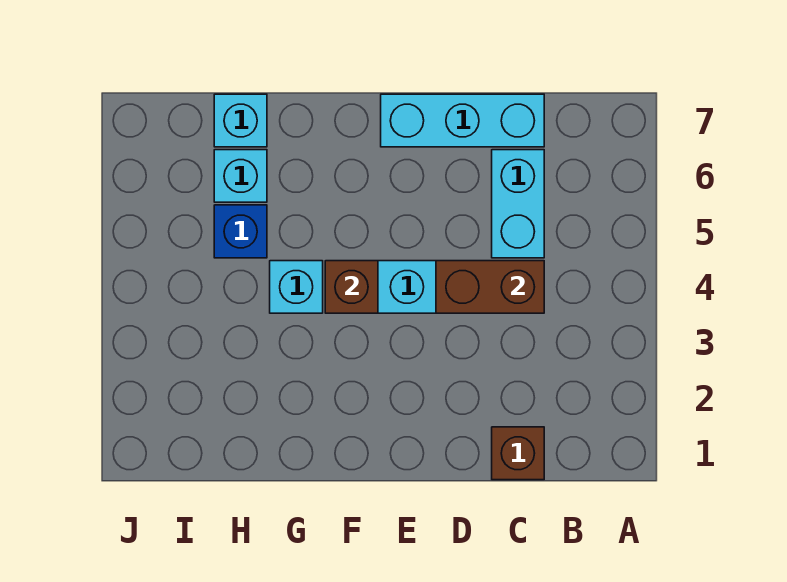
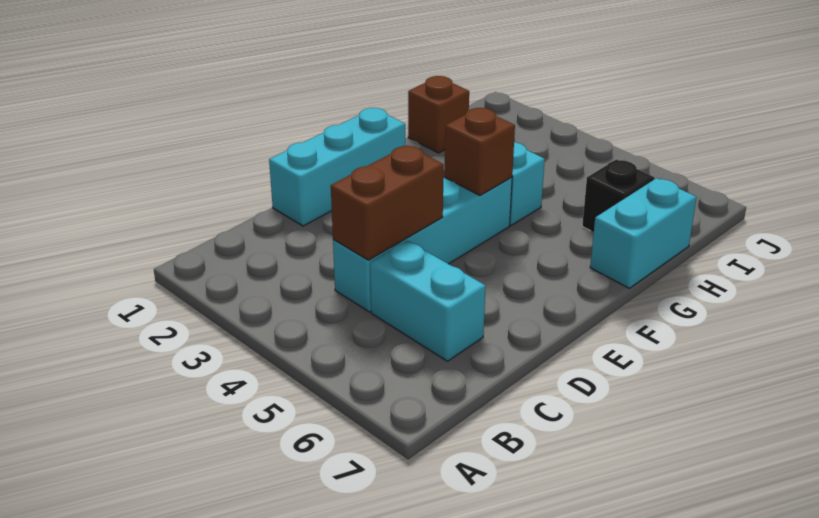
brown brick C1 level 1 -> brown brick H1 level 1
cyan brick C7:E7 level 1 -> cyan brick D1:F1 level 1
blue brick H5 level 1 -> none
cyan brick H6 level 1 -> black brick H6 level 1
cyan brick H7 level 1 -> cyan brick G7:H7 level 1

